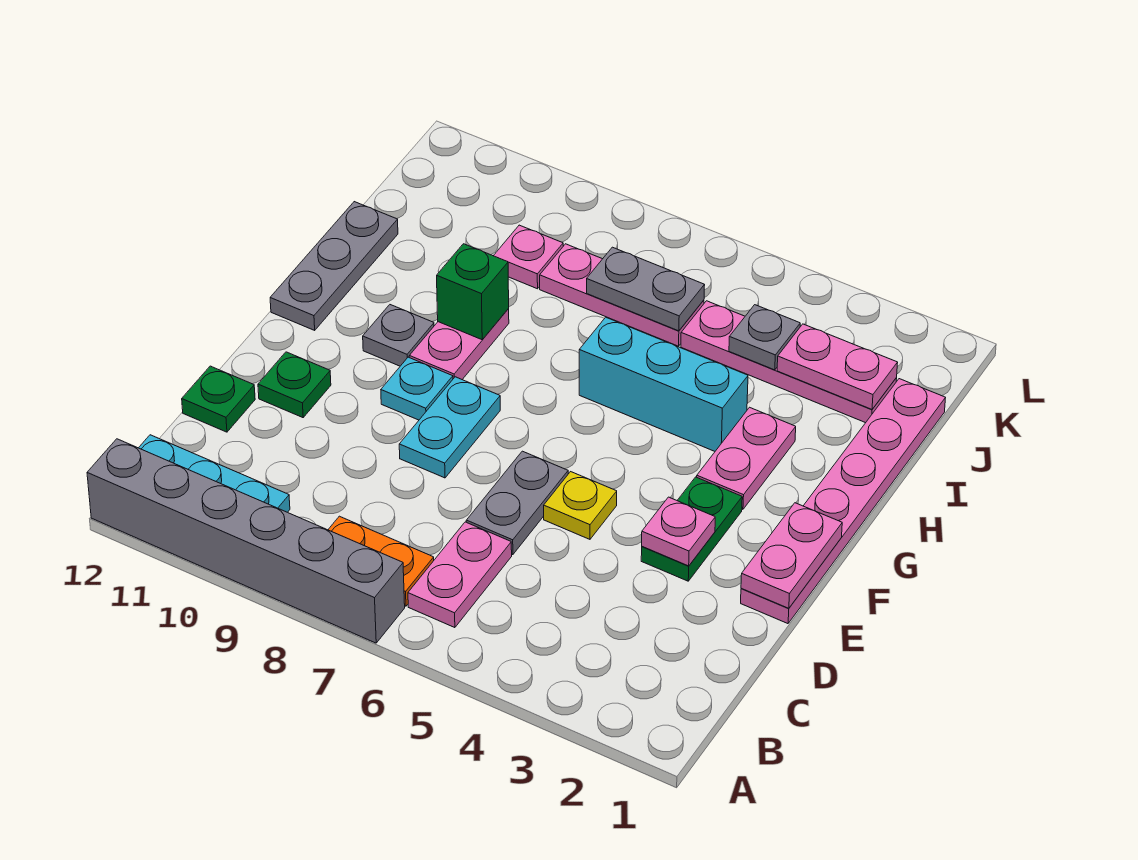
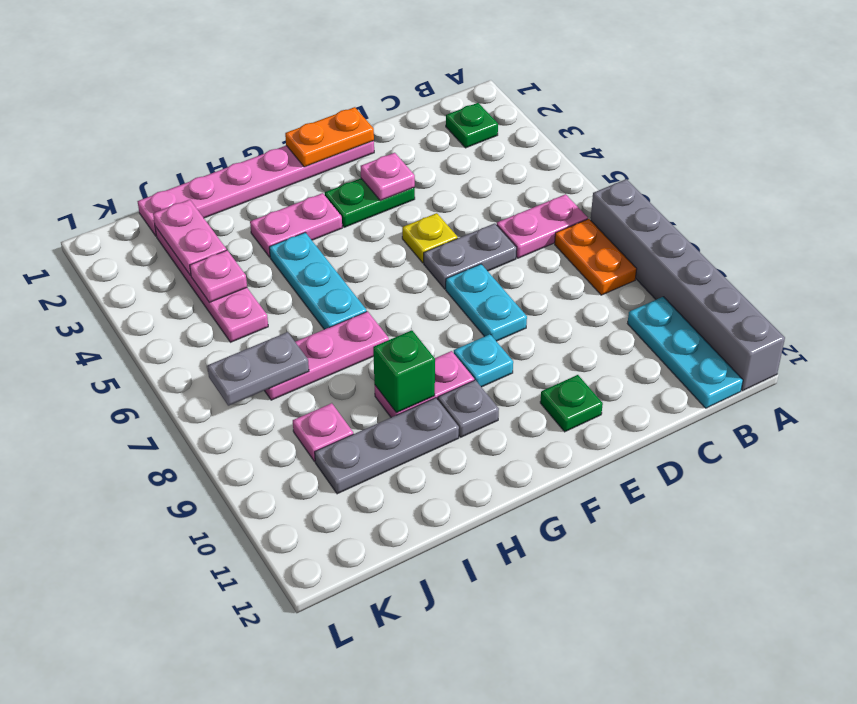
green plate D12 level 1 -> green plate B2 level 1
pink plate E1:F1 level 2 -> orange plate E1:F1 level 2
cyan plate E8:F8 level 1 -> cyan plate E7:E8 level 1
grey plate G12:I12 level 1 -> grey plate H10:J10 level 1
cyan brick H4:H6 level 1 -> cyan plate H4:H6 level 1
grey plate J4 level 2 -> pink plate J4 level 2
pink plate J6:J8 level 1 -> pink plate H7:J7 level 1
grey plate J6:J7 level 2 -> grey plate J7:K7 level 2

